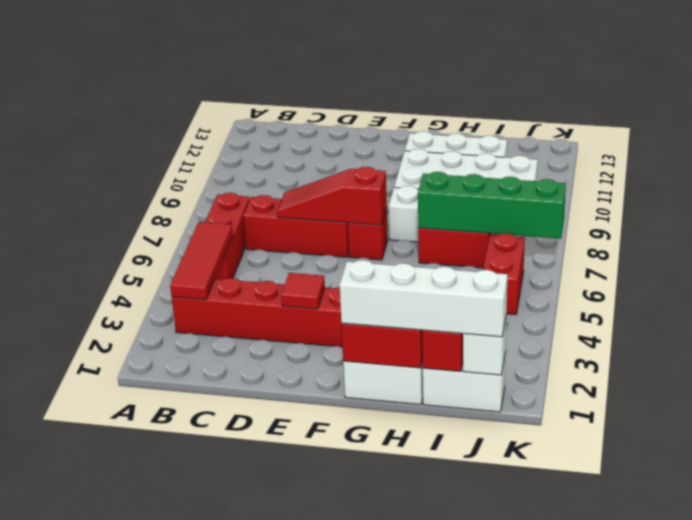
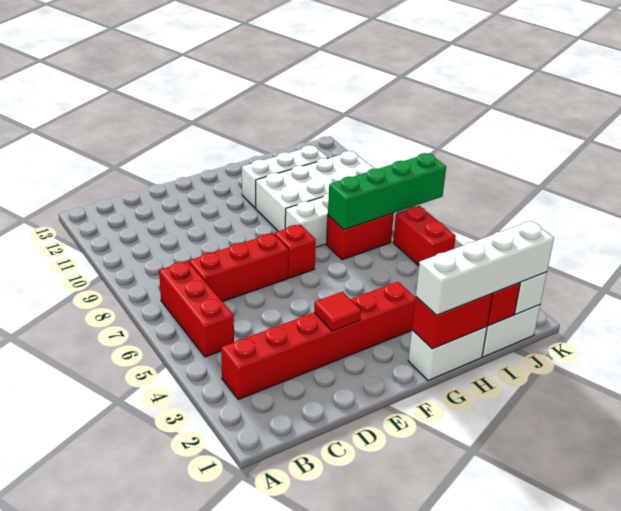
red tile B3:B5 level 2 -> none
red slope D7:F7 level 2 top F -> none

